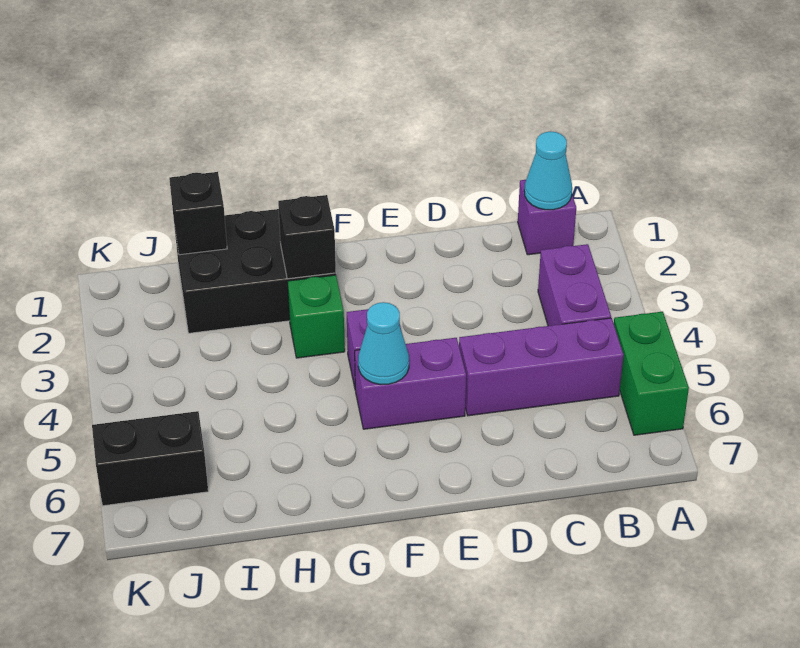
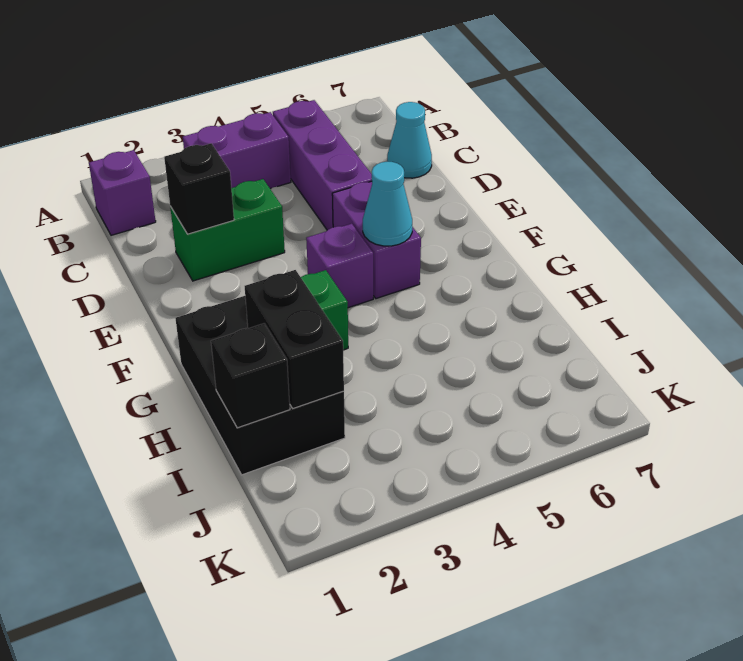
green brick A5:A6 level 1 -> green brick D2:D3 level 1
cyan cone B1 level 2 -> cyan cone C7 level 1
black brick G2 level 2 -> black brick D2 level 2
black brick J6:K6 level 1 -> black brick H2:I2 level 2

